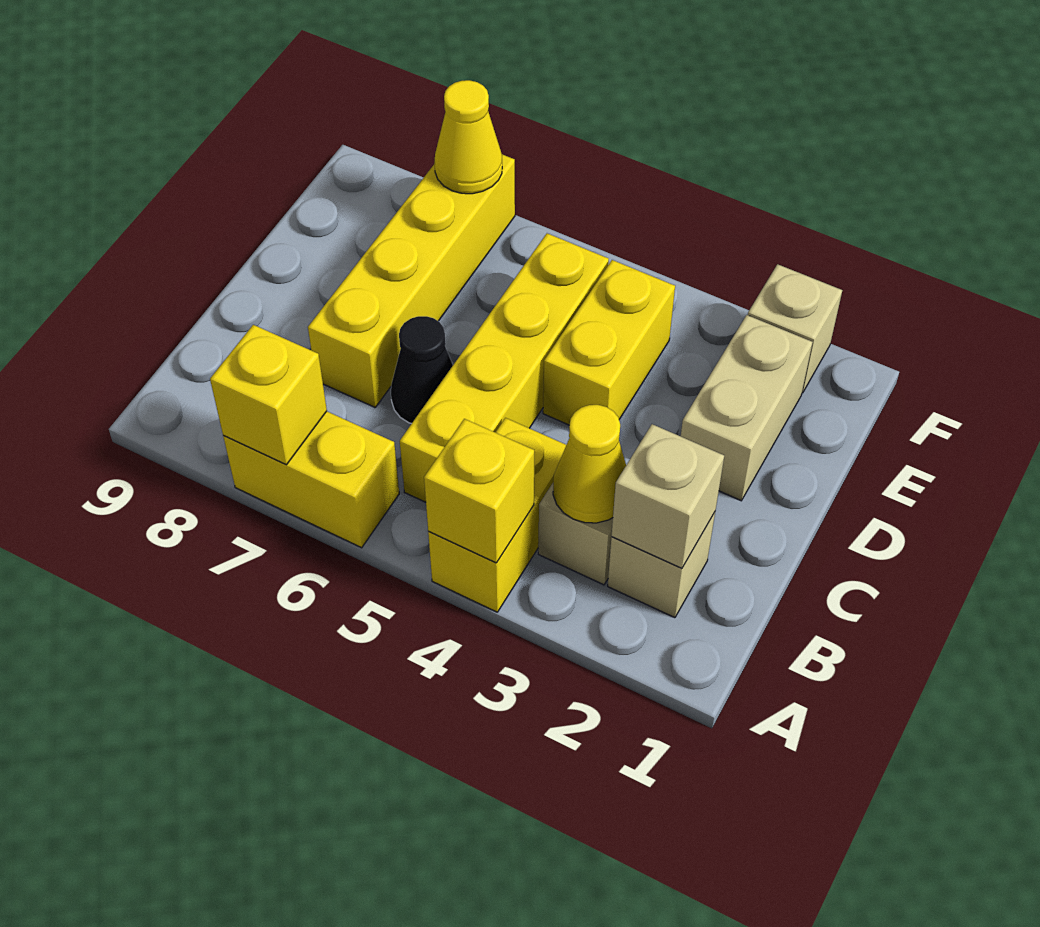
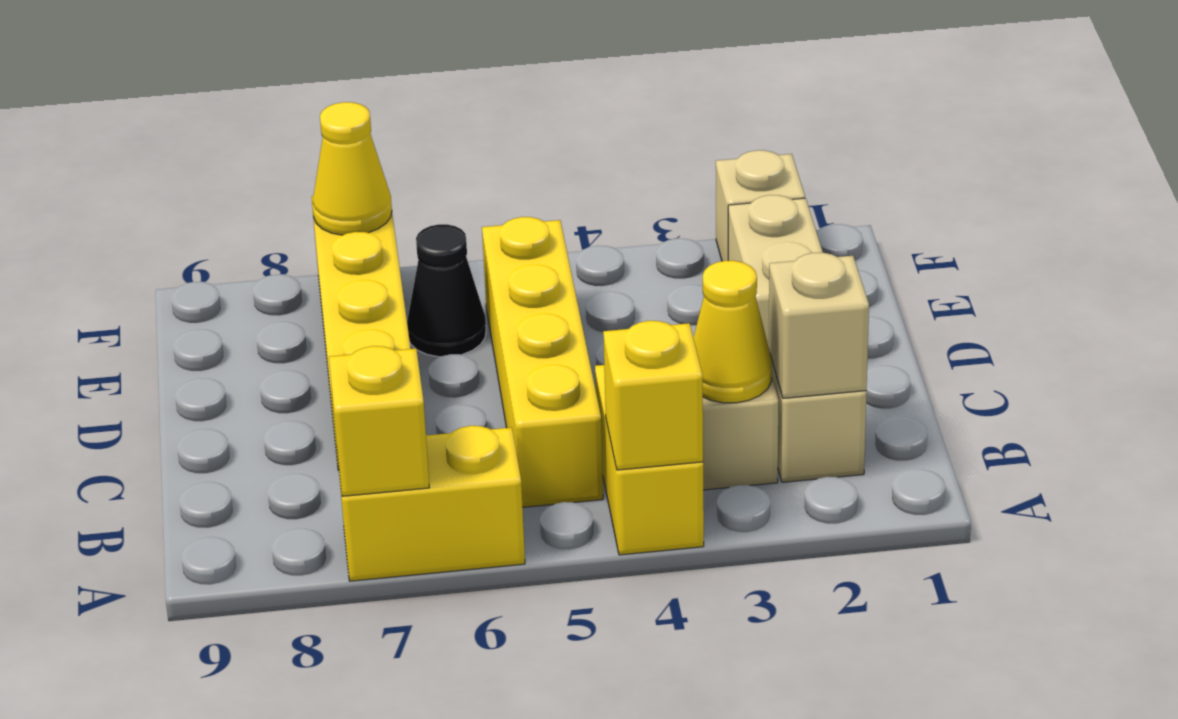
black cone C6 level 1 -> black cone E6 level 1
yellow brick D4:E4 level 1 -> none

